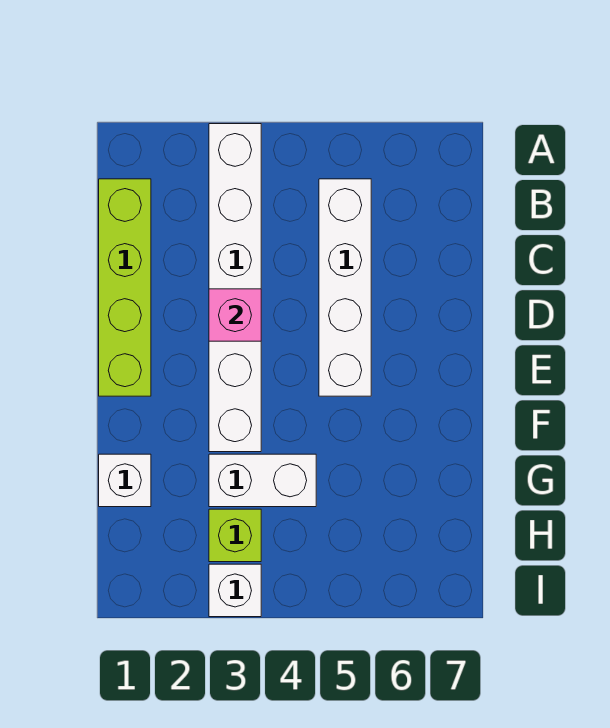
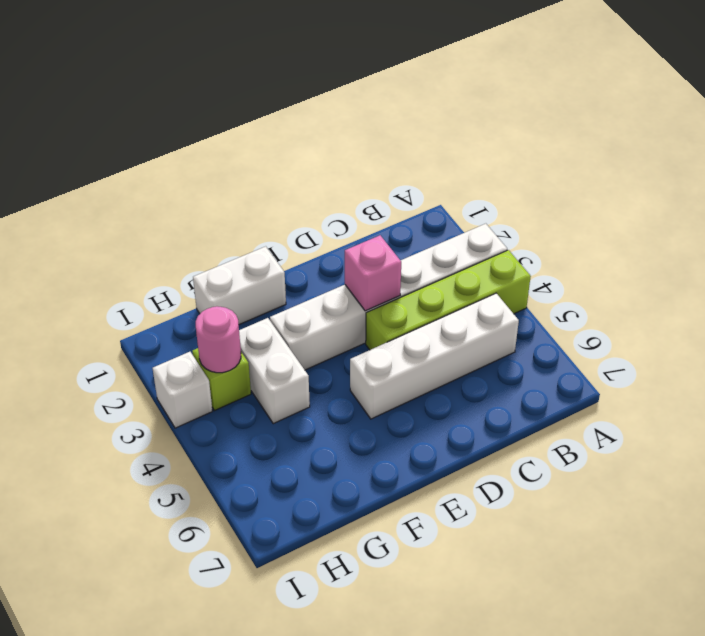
lime brick B1:E1 level 1 -> lime brick A4:D4 level 1
white brick G1 level 1 -> white brick F1:G1 level 1
none -> pink round brick H3 level 2

